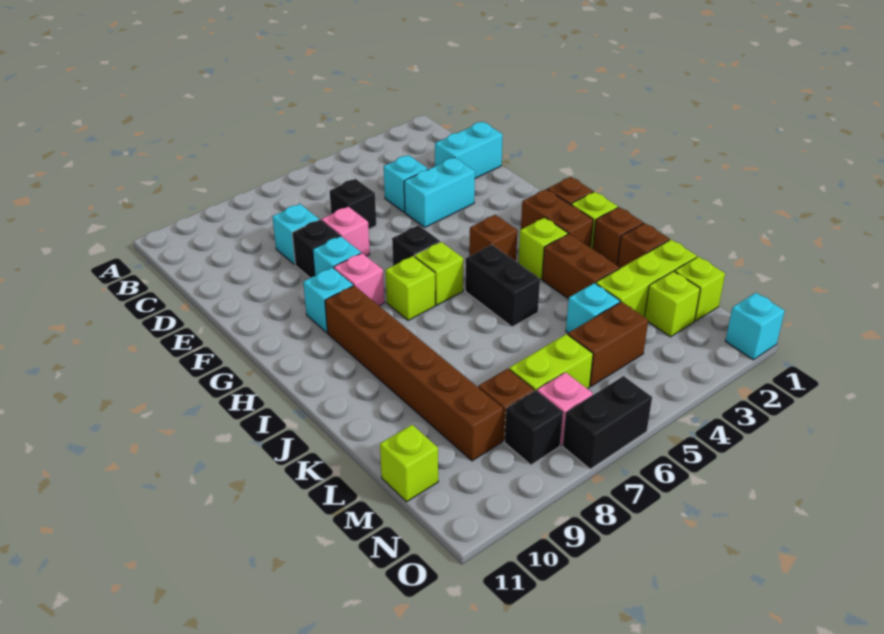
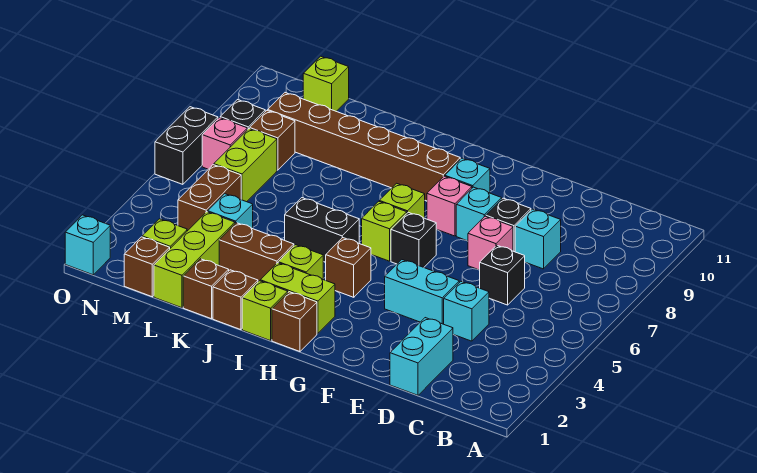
cyan brick E3:E4 level 1 -> cyan brick E4:F4 level 1
brown brick H2:I2 level 1 -> lime brick H2:I2 level 1
lime brick M1 level 1 -> brown brick M1 level 1

